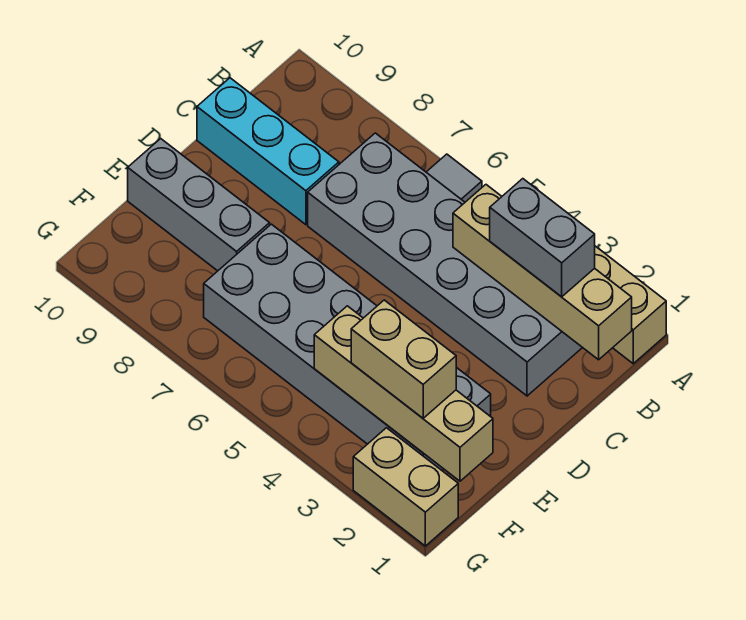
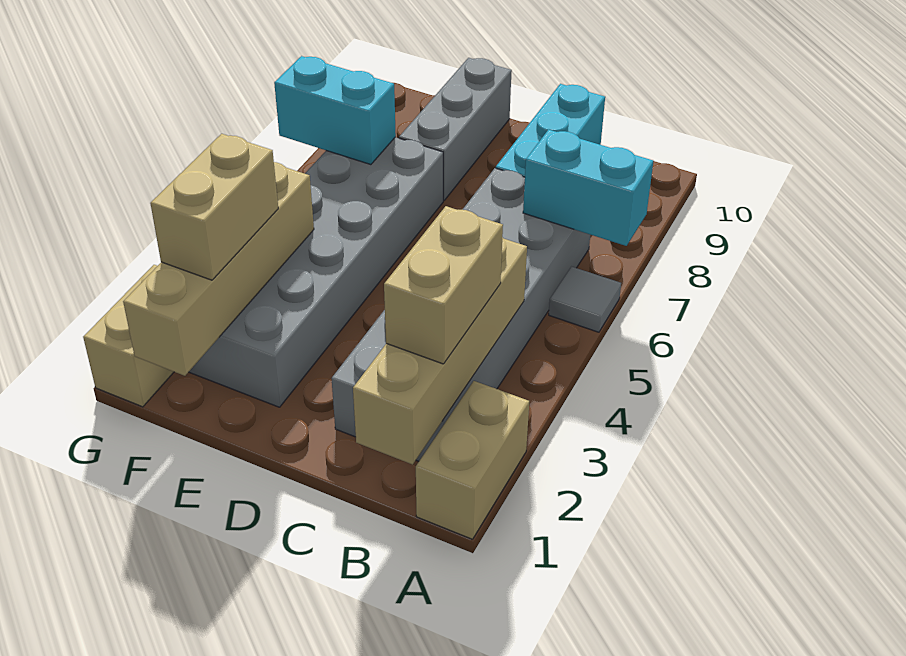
none -> cyan brick A7:B7 level 2
grey brick B2:B3 level 3 -> tan brick B2:B3 level 3
none -> cyan brick F7:G7 level 2

